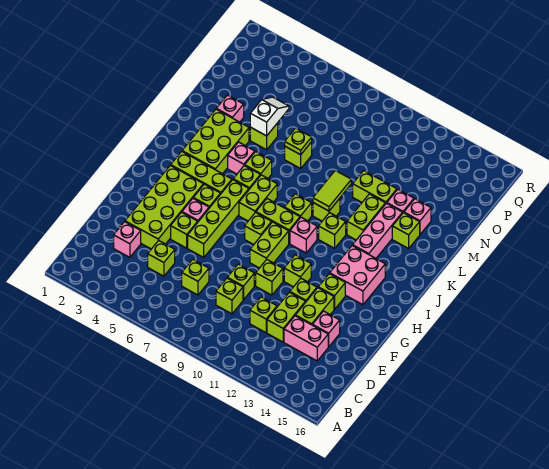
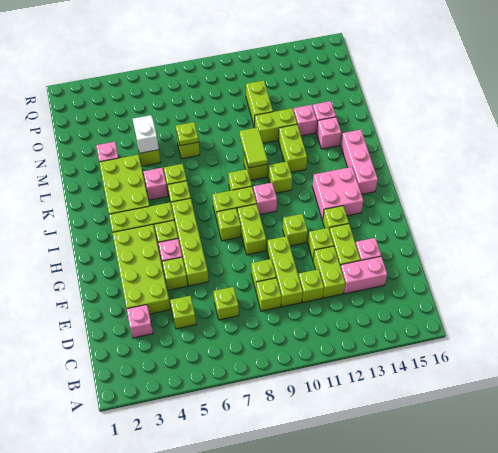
lime brick F10 level 1 -> lime brick D10:F10 level 1
lime brick I7:J7 level 1 -> lime brick N11:O11 level 1
pink brick J13:L13 level 1 -> pink brick I15:K15 level 1
lime brick L14 level 1 -> pink brick L14 level 1

